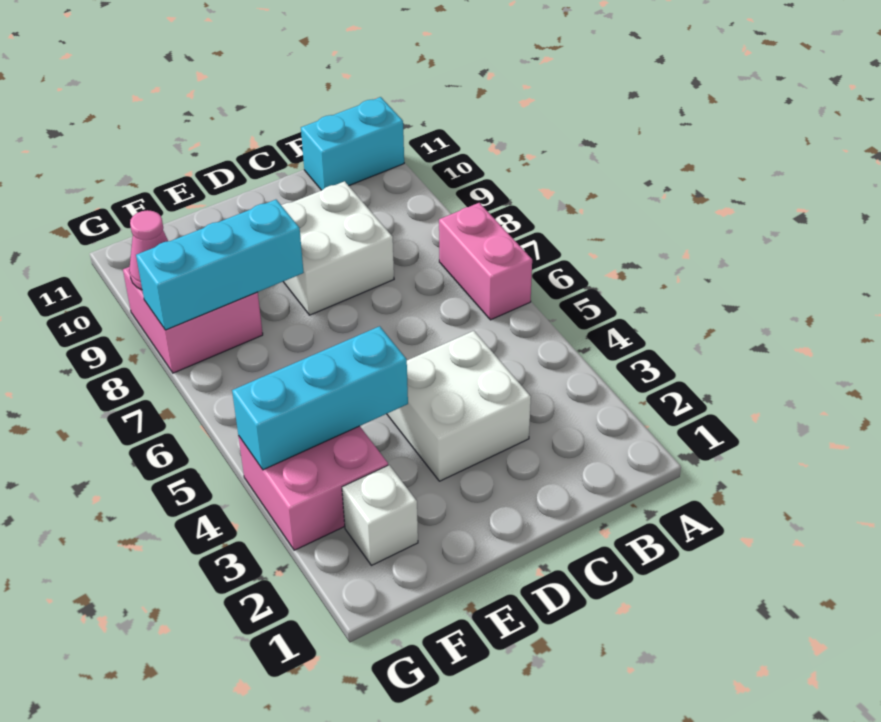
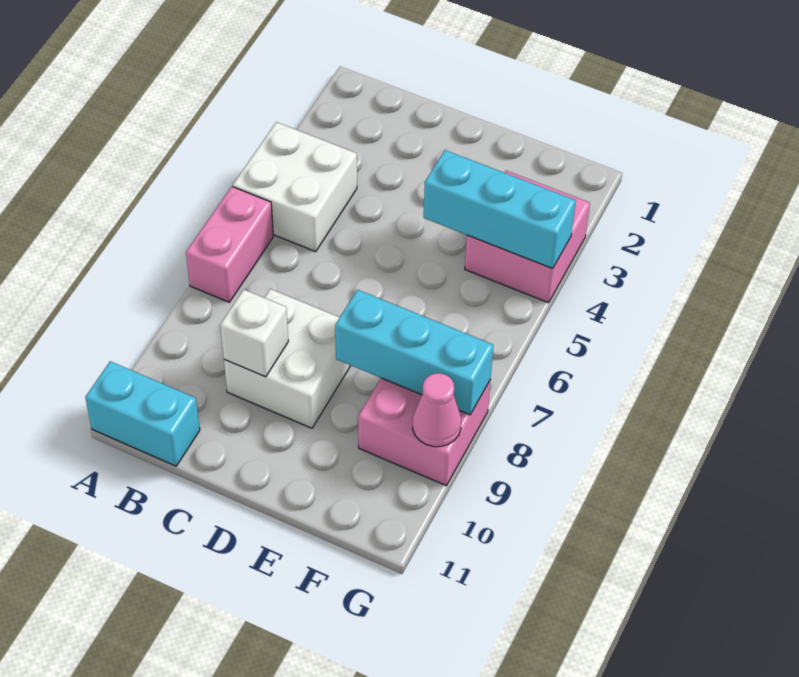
white brick C3:D4 level 1 -> white brick A4:B5 level 1
white brick F2 level 1 -> white brick C9 level 2

